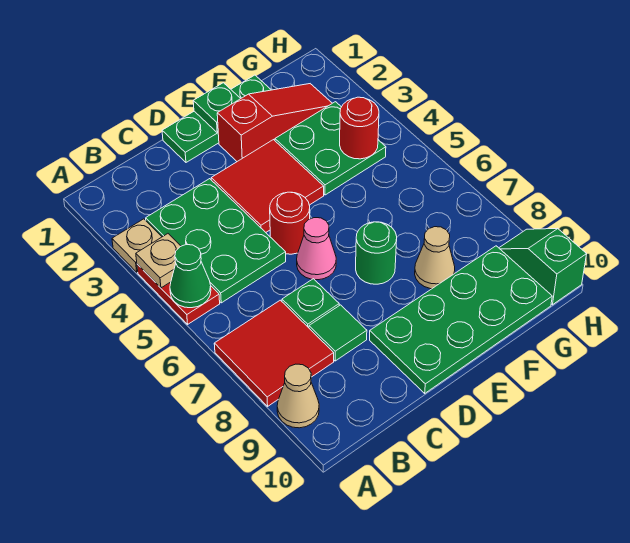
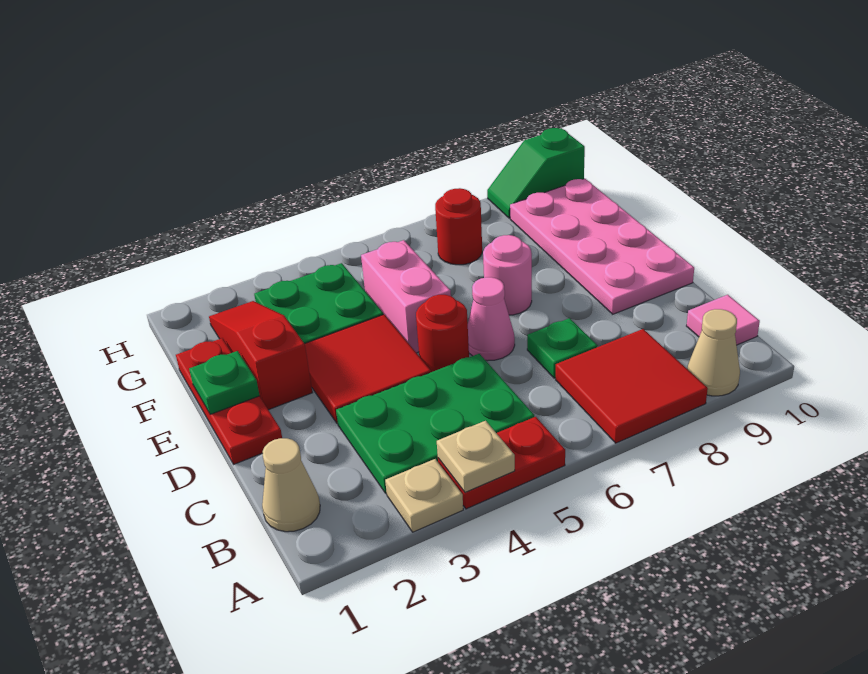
green cone A5 level 2 -> none
none -> pink tile B10 level 1
green tile C8 level 1 -> none
green plate D1:F1 level 1 -> red plate D1:F1 level 1
green plate D9:G10 level 1 -> pink plate D9:G10 level 1
none -> pink brick E5:F5 level 1
green round brick E7 level 1 -> pink round brick E7 level 1
tan cone F8 level 1 -> tan cone B1 level 1
red round brick G4 level 2 -> red round brick G7 level 1

